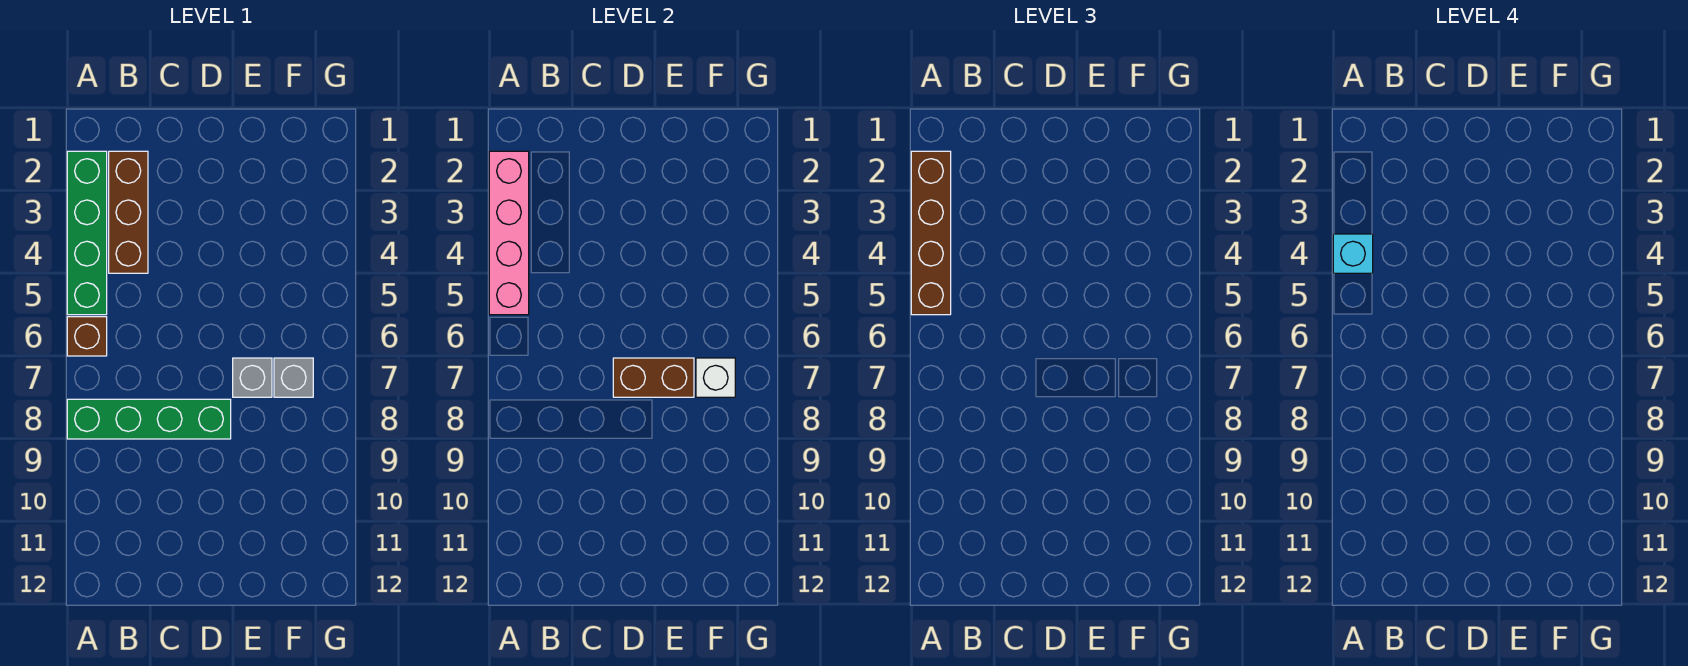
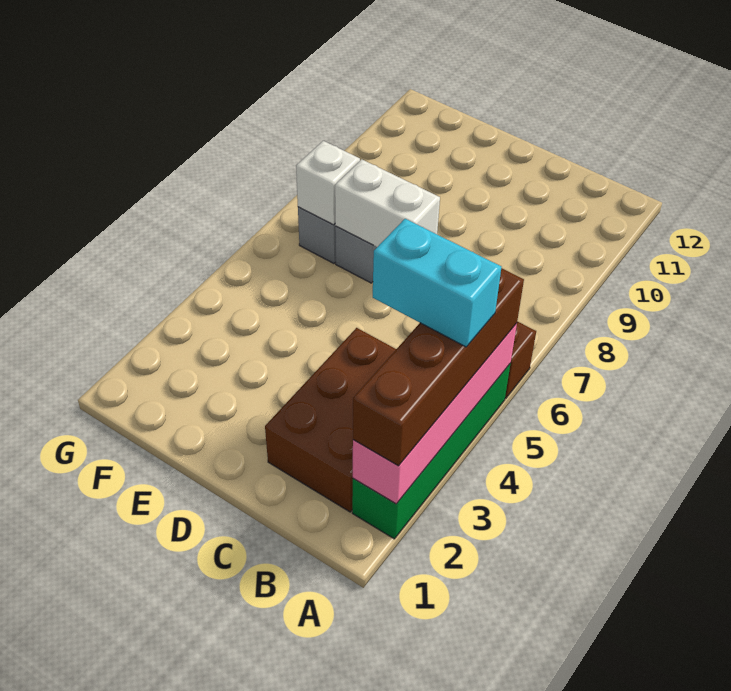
cyan brick A4 level 4 -> cyan brick A4:B4 level 4
green brick A8:D8 level 1 -> none
brown brick B2:B4 level 1 -> brown brick B2:C4 level 1
brown brick D7:E7 level 2 -> white brick D7:E7 level 2

